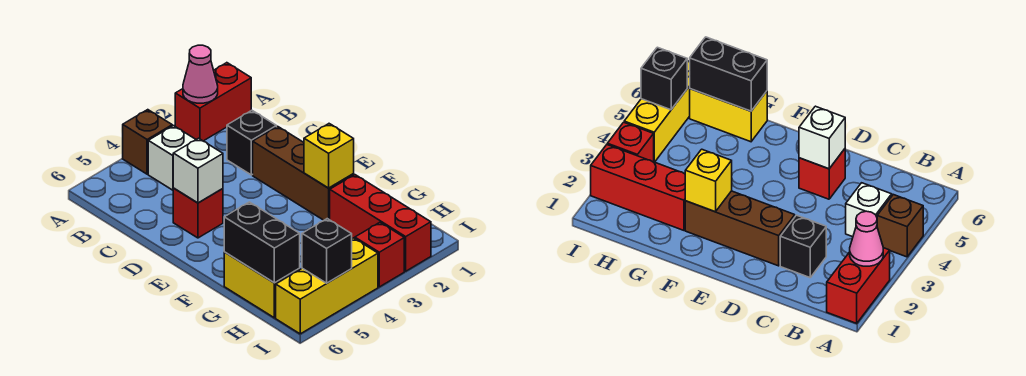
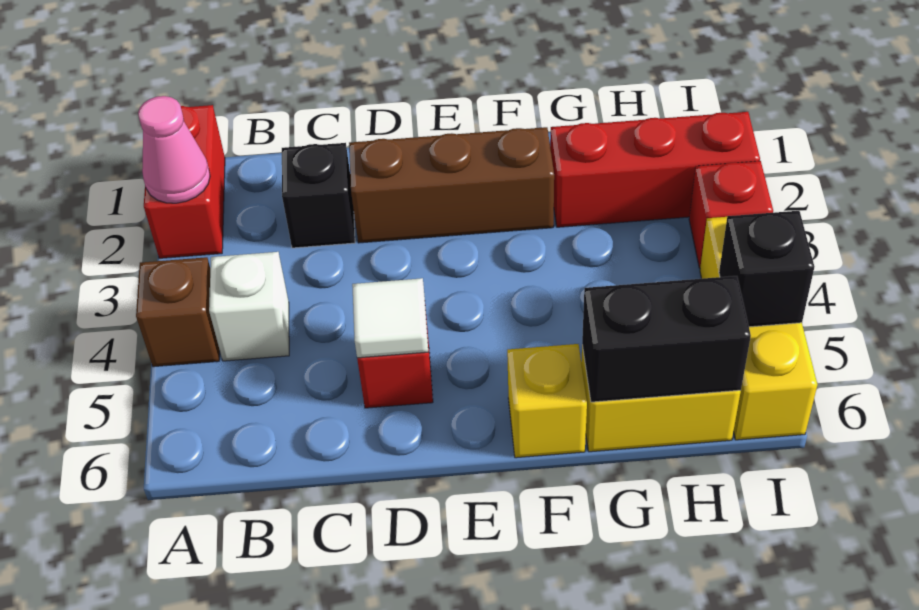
white brick D5 level 2 -> white tile D5 level 2
yellow brick F2 level 2 -> yellow brick F6 level 1

